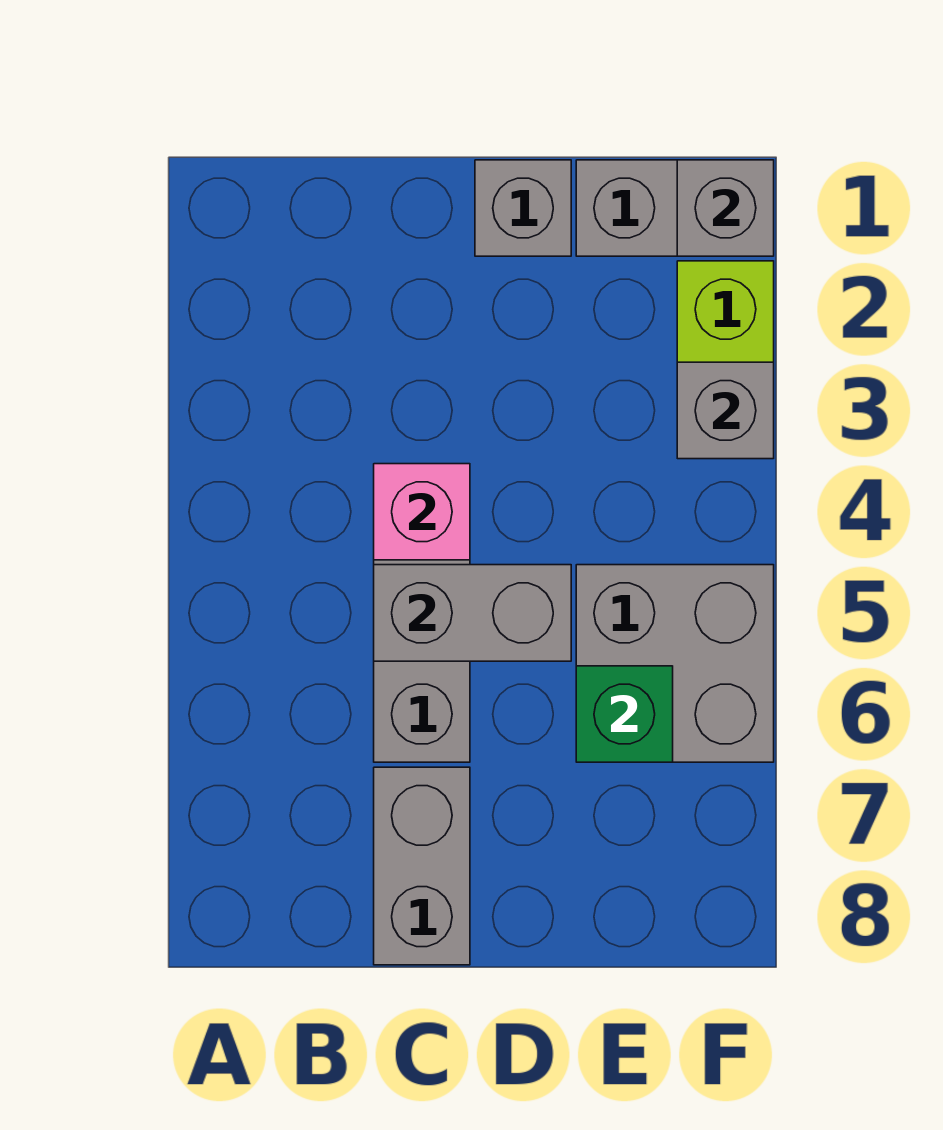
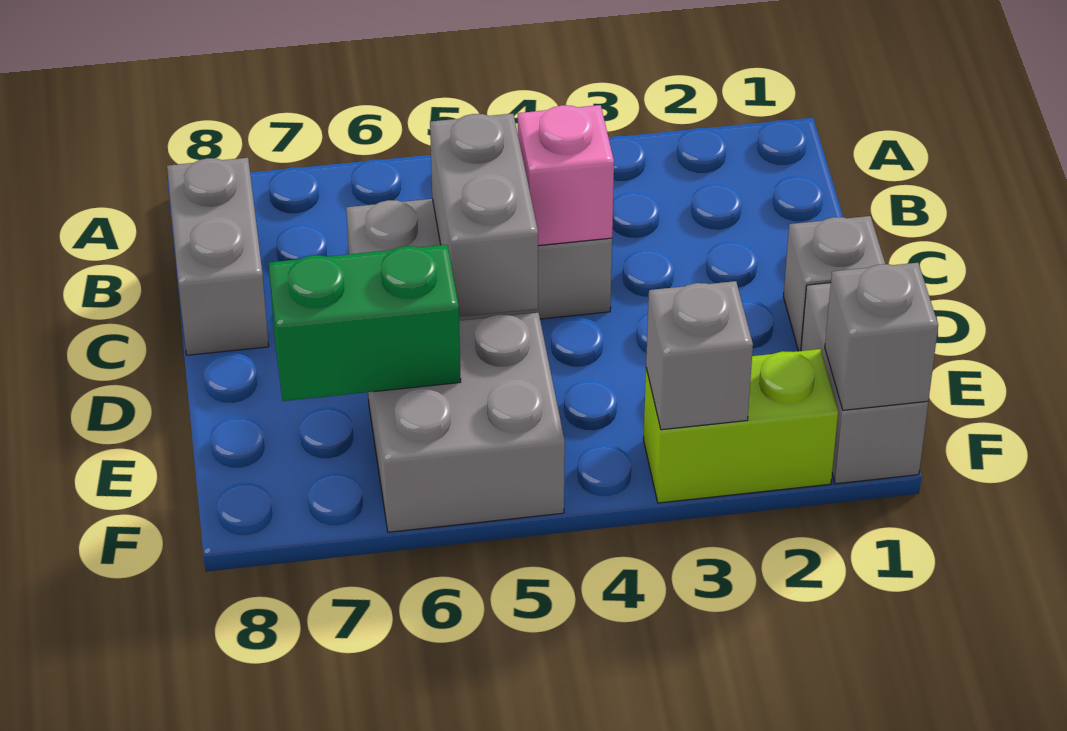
grey brick C7:C8 level 1 -> grey brick B8:C8 level 1
green brick E6 level 2 -> green brick E6:E7 level 2

